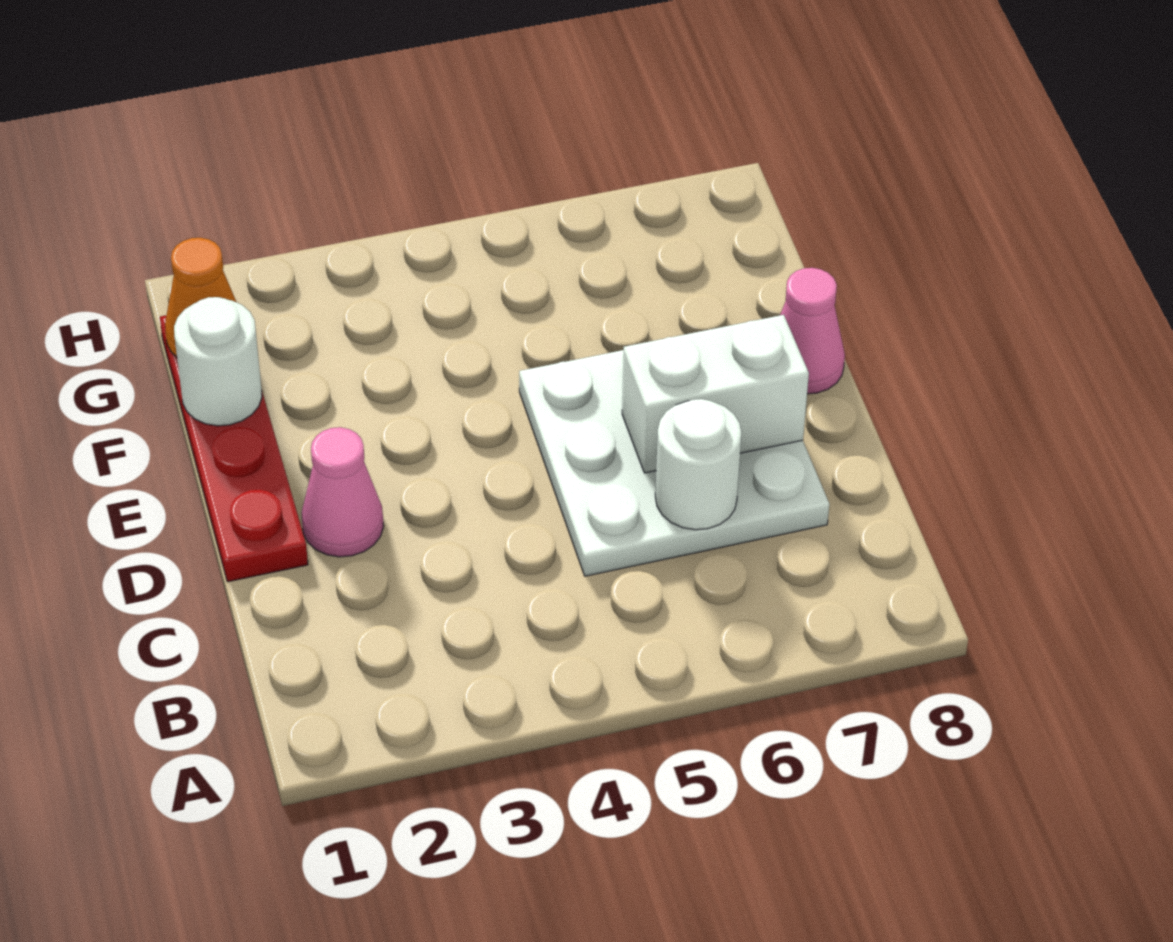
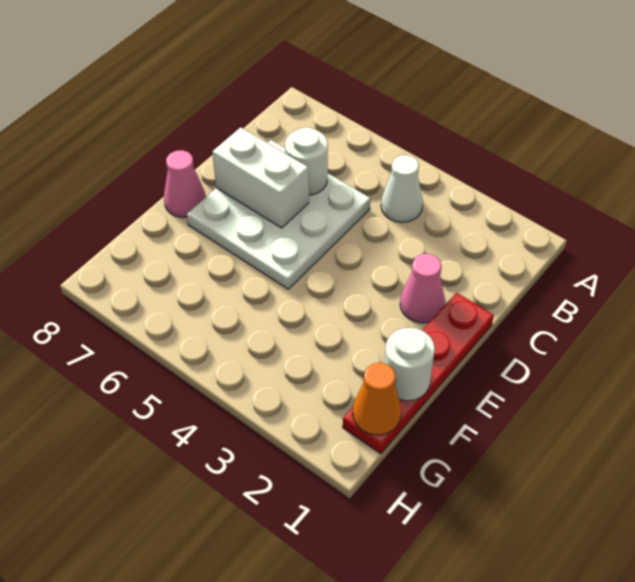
none -> white cone B4 level 1

